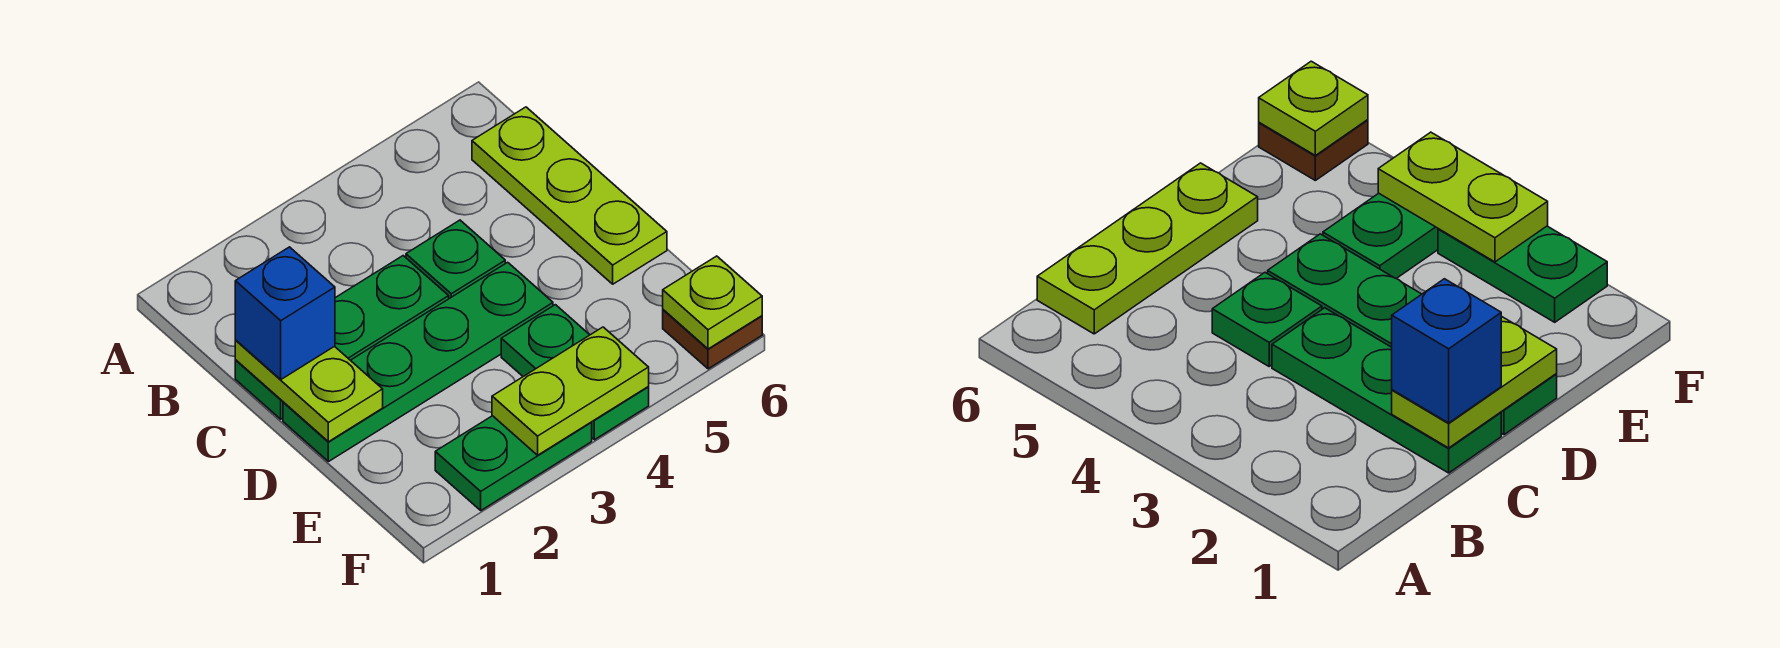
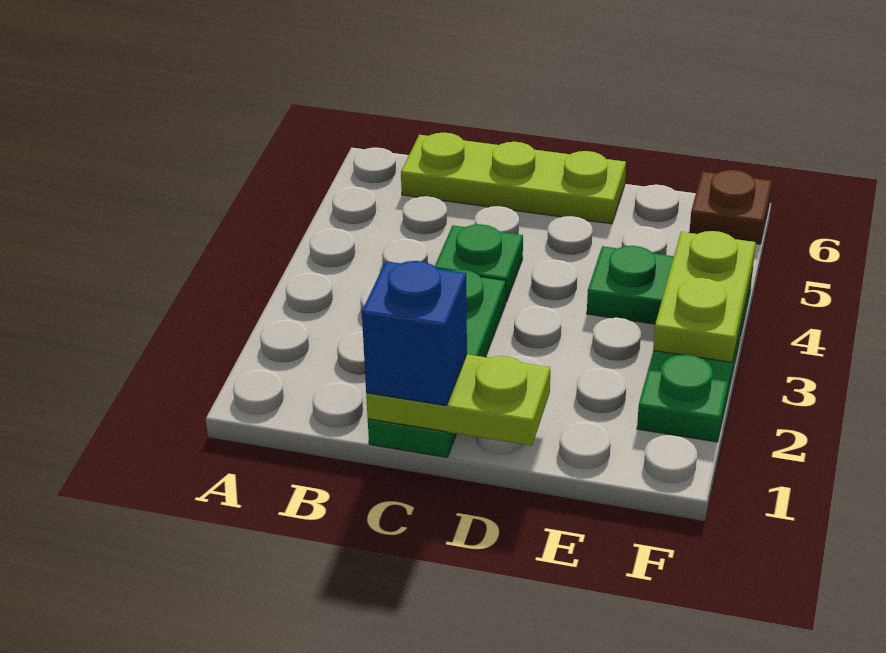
green plate D1:D4 level 1 -> none
lime plate F6 level 2 -> none

